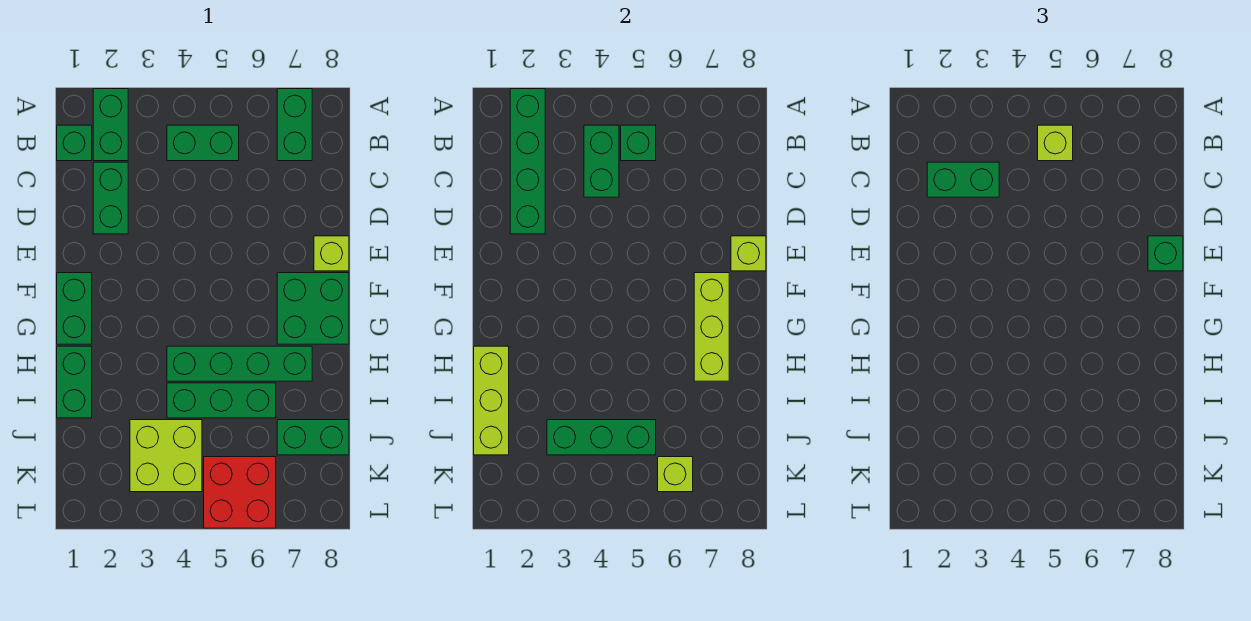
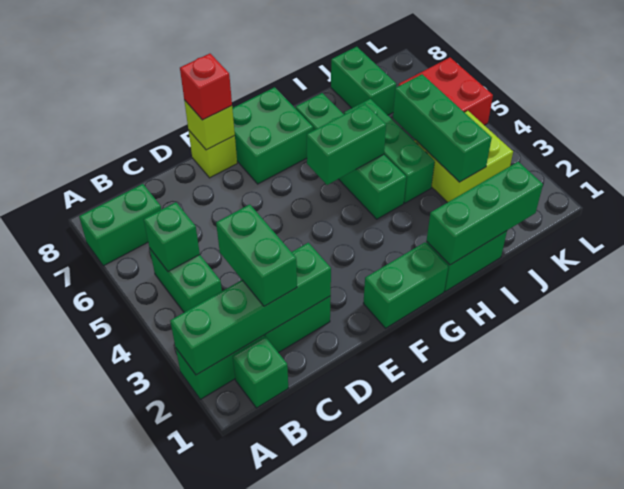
green brick B4:C4 level 2 -> green brick G5:H5 level 2
lime brick B5 level 3 -> none
green brick E8 level 3 -> red brick E8 level 3
lime brick F7:H7 level 2 -> none
lime brick H1:J1 level 2 -> green brick H1:J1 level 2
lime brick K6 level 2 -> none

